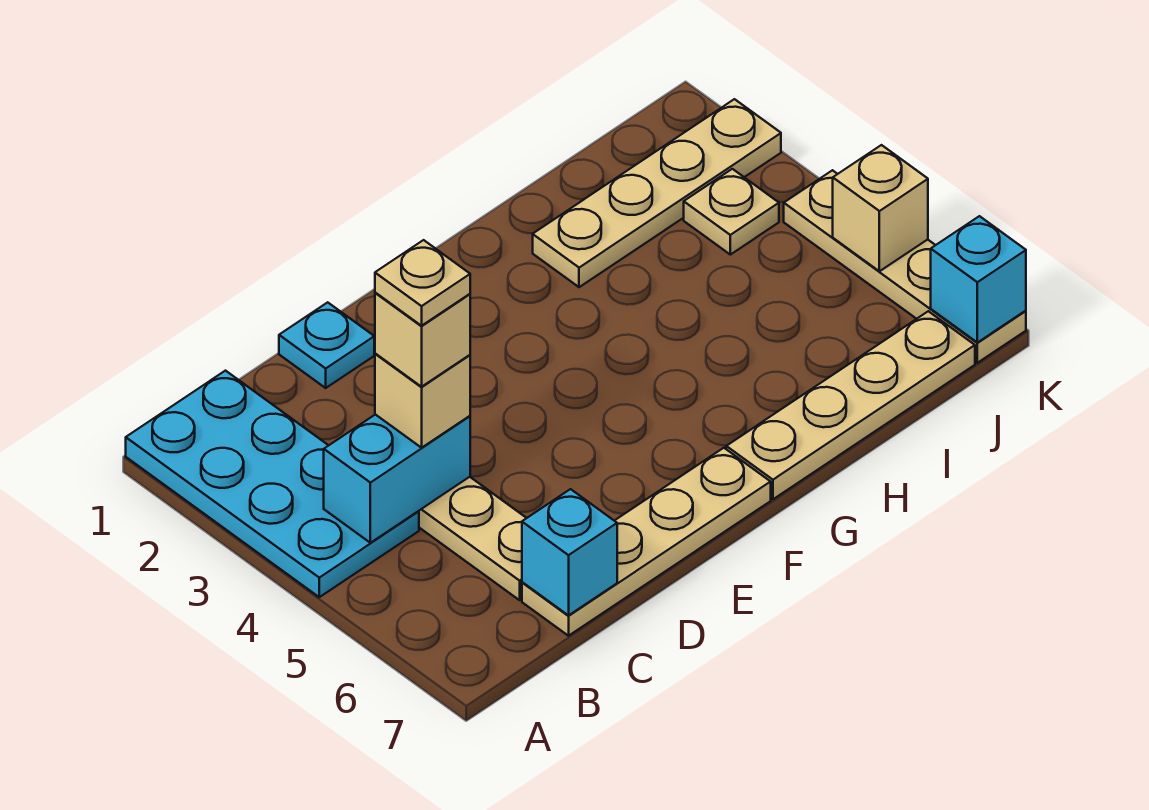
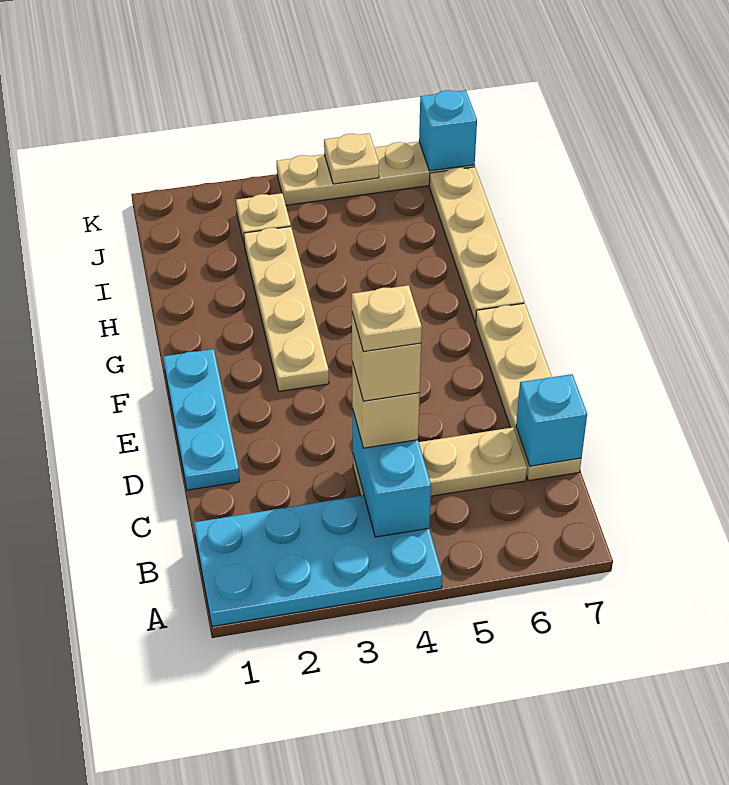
cyan plate D1 level 1 -> cyan plate D1:F1 level 1
tan plate H2:K2 level 1 -> tan plate F3:I3 level 1
tan brick K5 level 2 -> tan plate K5 level 2

